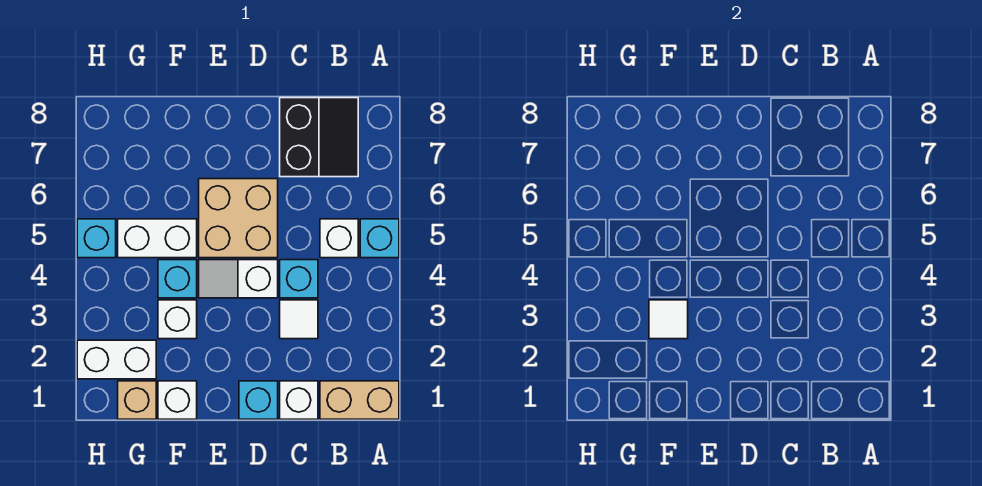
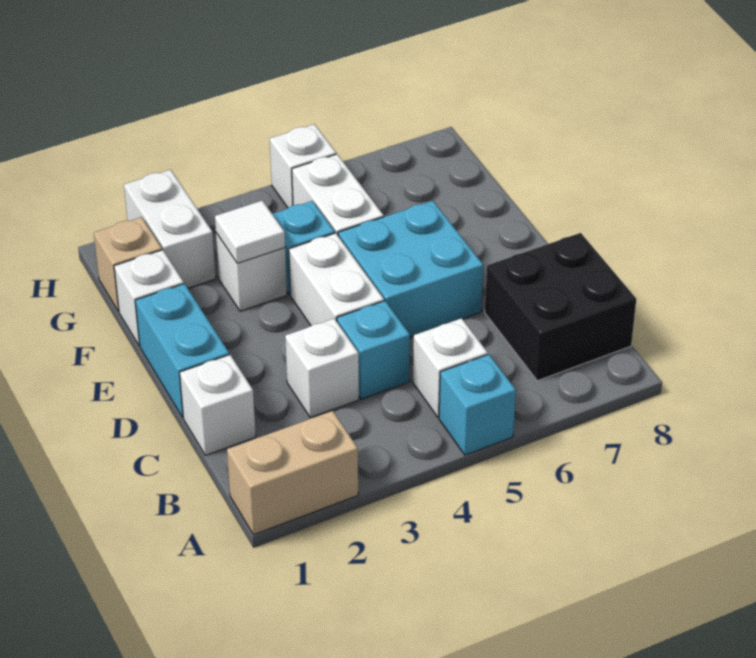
tan brick A1:B1 level 1 -> tan brick A1:A2 level 1
black slope B7:C8 level 1 top C -> black brick B7:C8 level 1
white tile C3 level 1 -> white brick C3 level 1
cyan brick D1 level 1 -> cyan brick D1:E1 level 1
white slope D4:E4 level 1 top D -> white brick D4:E4 level 1
tan brick D5:E6 level 1 -> cyan brick D5:E6 level 1
cyan brick H5 level 1 -> white brick H5 level 1

